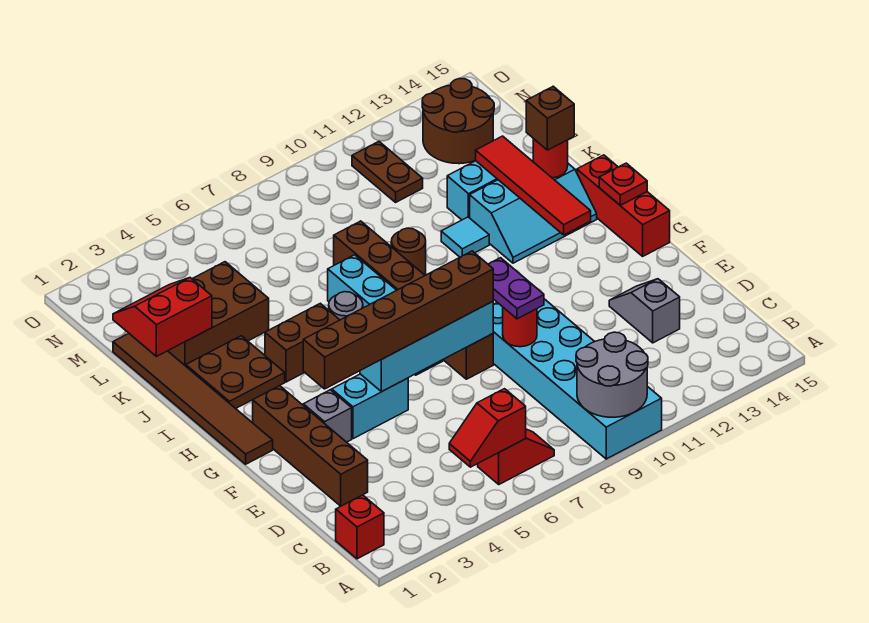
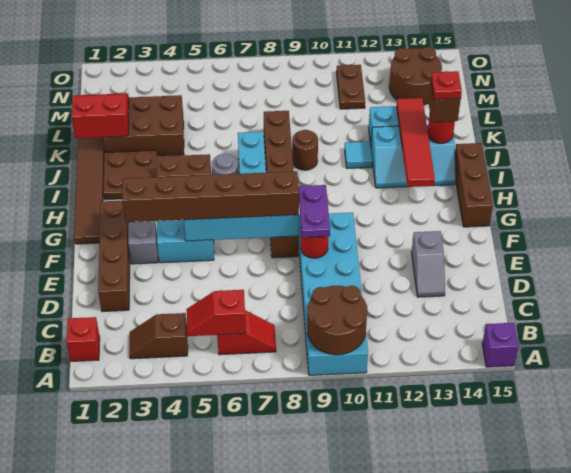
grey round brick A9:B10 level 2 -> brown round brick A9:B10 level 2
none -> purple brick A15 level 1
none -> brown slope B3:B4 level 1 top 4
grey slope D13:E13 level 1 top D -> grey slope D13:E13 level 1 top E
red brick G15:I15 level 1 -> brown brick G15:I15 level 1
red plate H15 level 2 -> red plate J14 level 4

